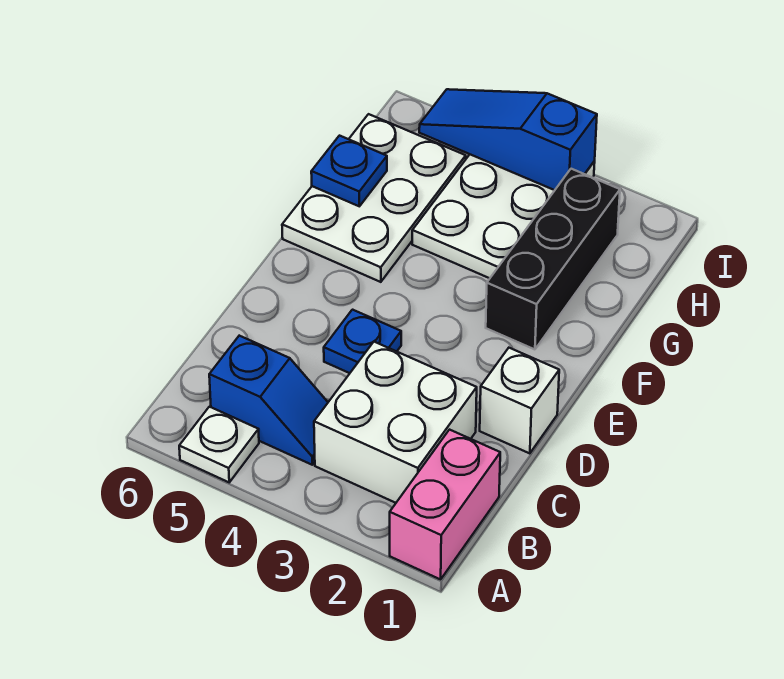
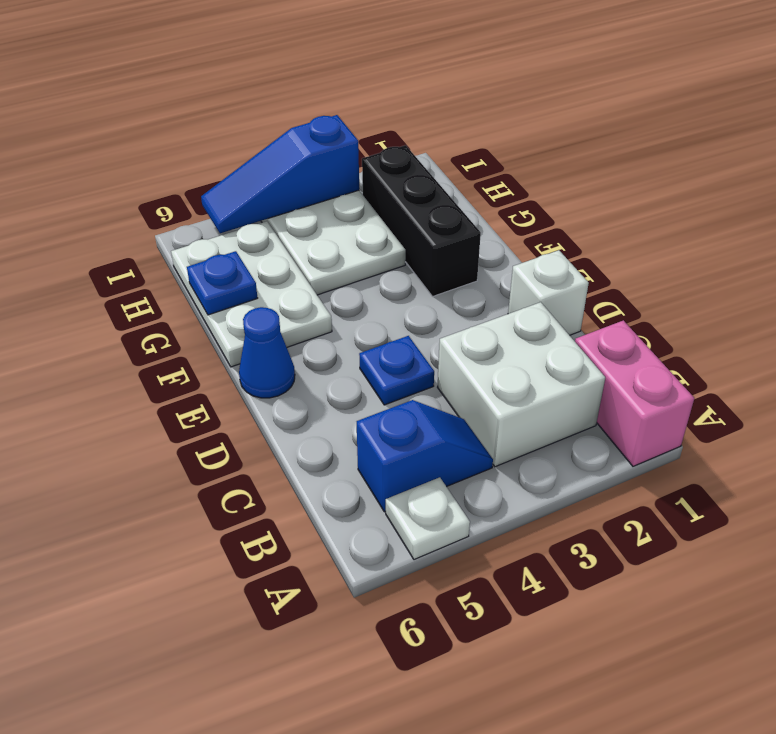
none -> blue cone E6 level 1

